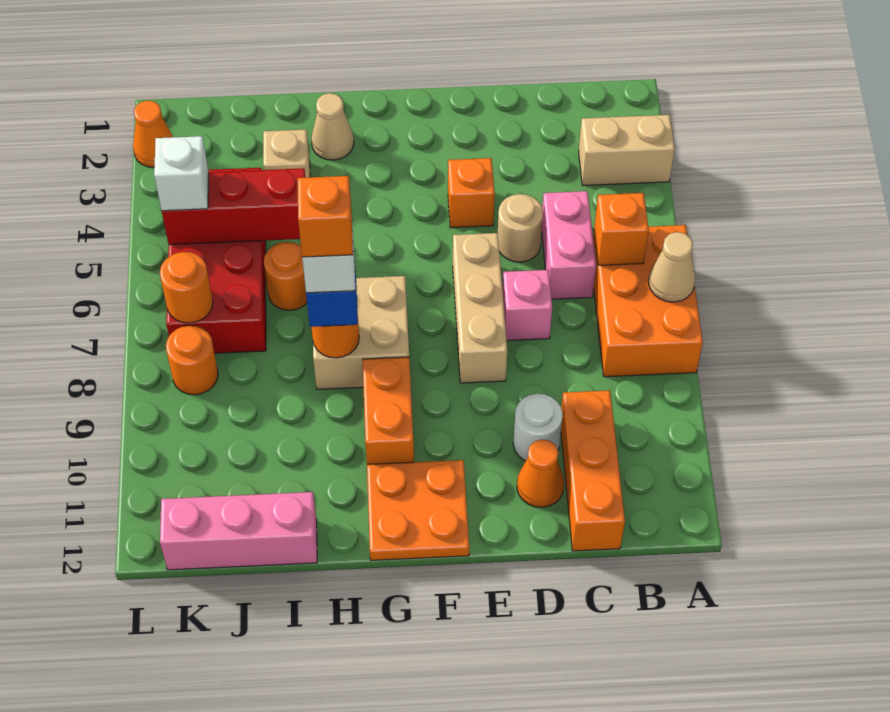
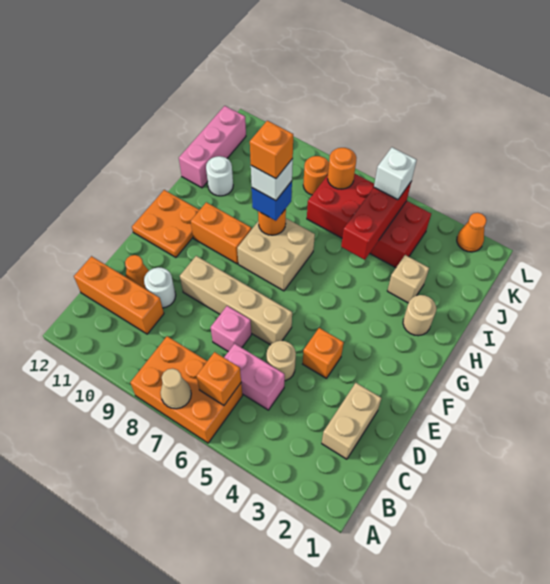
tan brick A3:B3 level 1 -> tan brick C2:D2 level 1
tan brick E6:E8 level 1 -> tan brick E6:E9 level 1
tan cone H2 level 1 -> tan round brick H2 level 1
orange round brick I6 level 1 -> none
none -> white round brick I11 level 1

